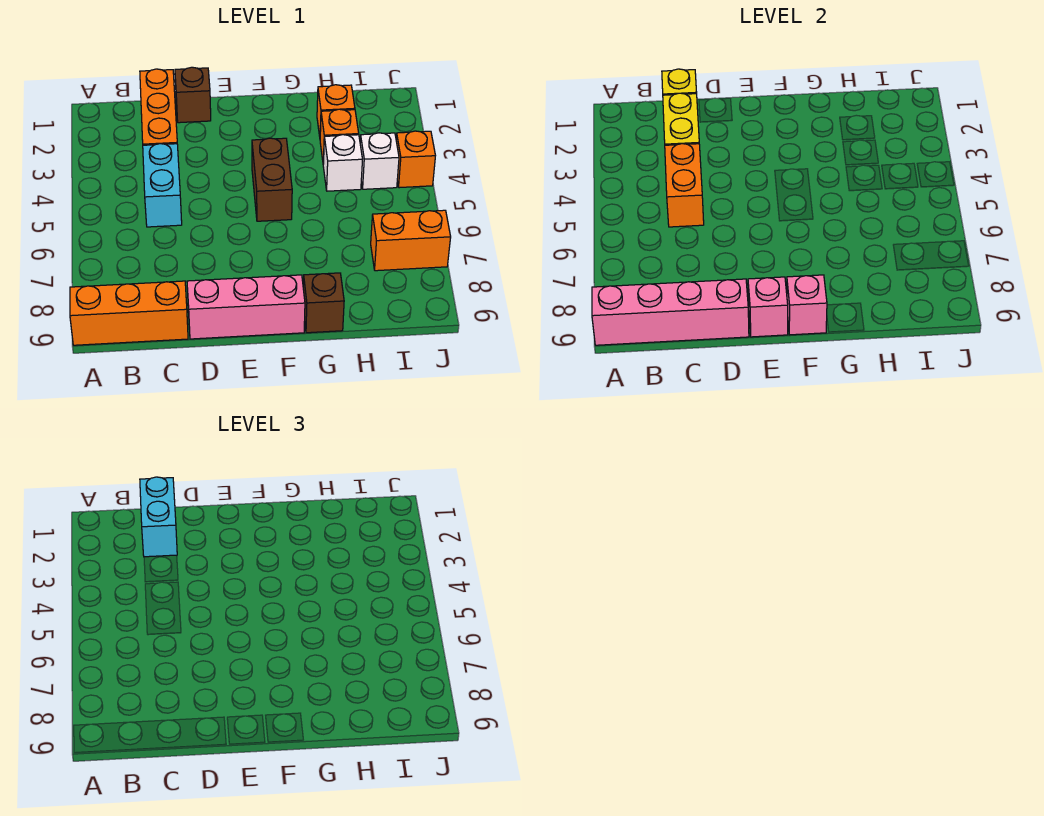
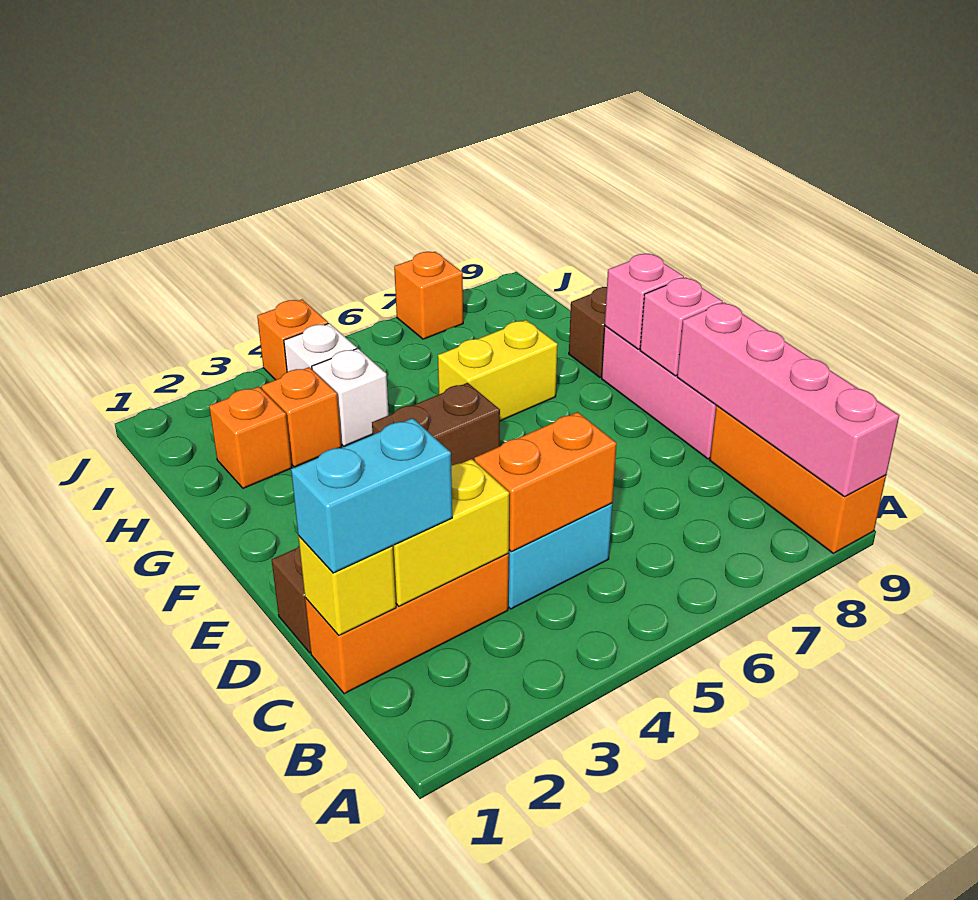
none -> yellow brick G6:G7 level 1
orange brick I7:J7 level 1 -> orange brick J7 level 1

